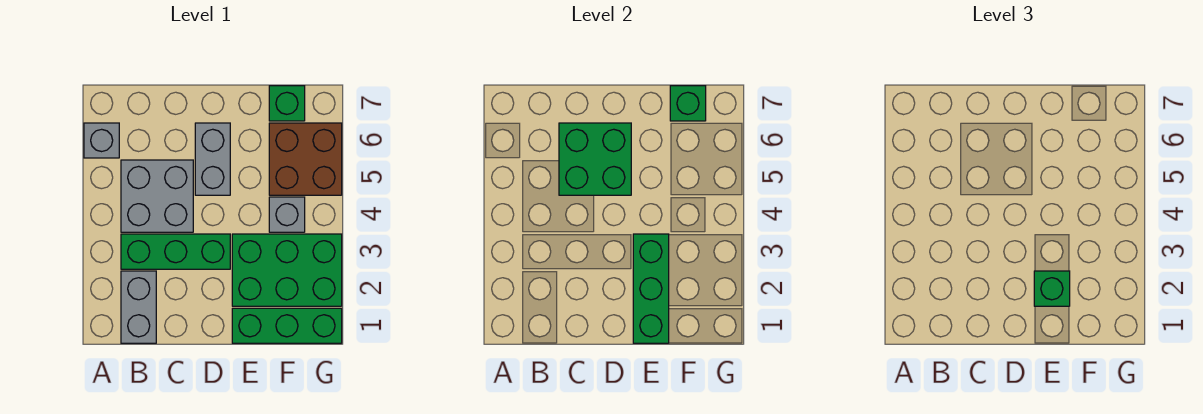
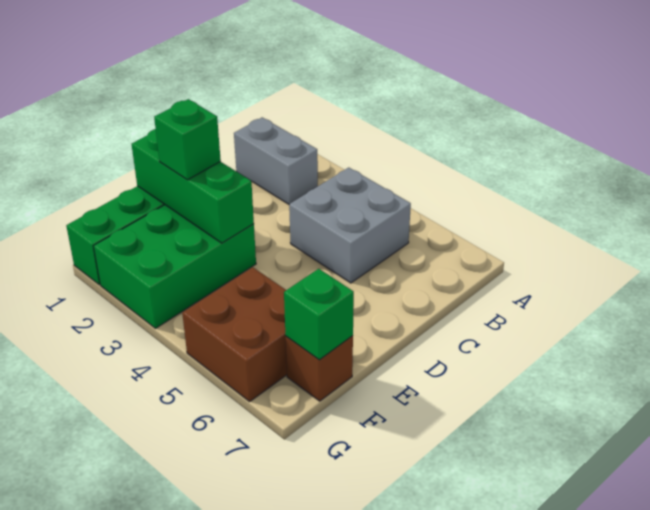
grey brick A6 level 1 -> none
green brick B3:D3 level 1 -> none
green brick C5:D6 level 2 -> none
grey brick D5:D6 level 1 -> none
grey brick F4 level 1 -> none
green brick F7 level 1 -> brown brick F7 level 1

